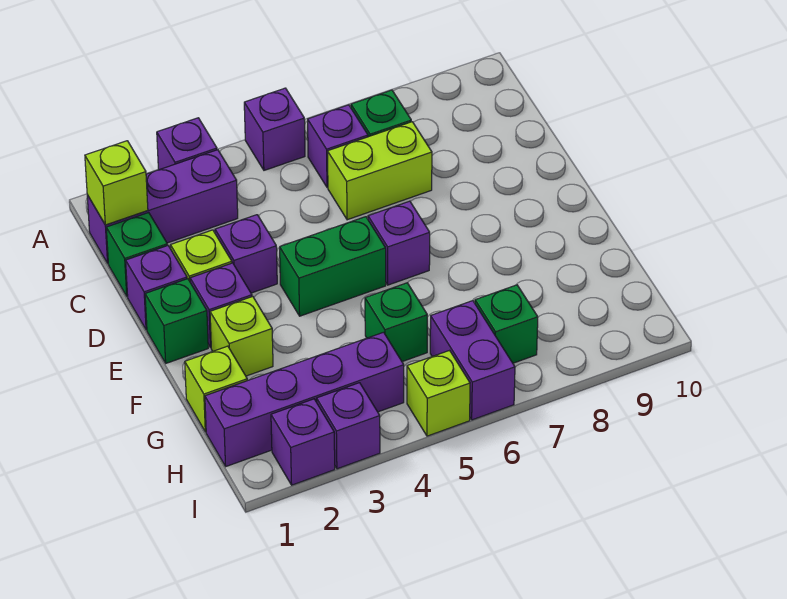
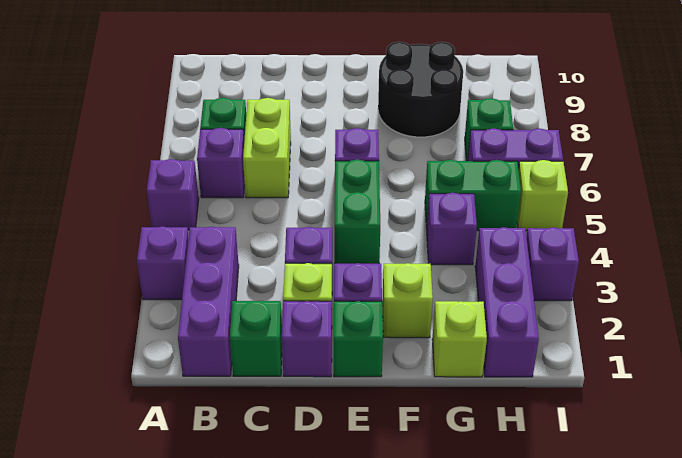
lime brick B1 level 2 -> none
none -> black round brick F8:G9 level 1
green brick G5 level 1 -> green brick G5:H5 level 1
purple brick H1:H4 level 1 -> purple brick H1:H3 level 1
purple brick I2 level 1 -> purple brick G4 level 1

